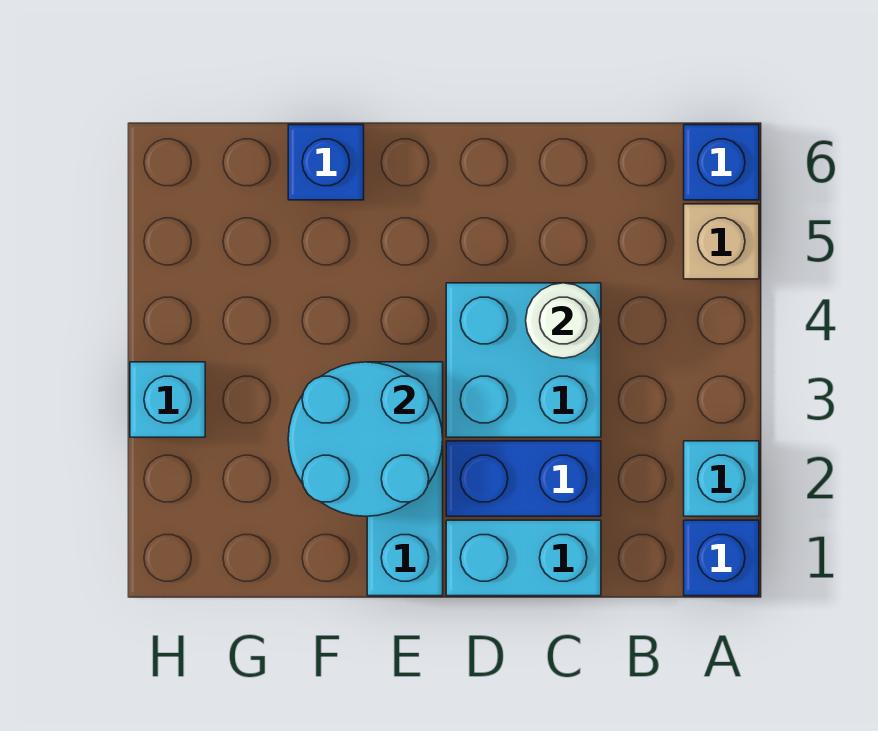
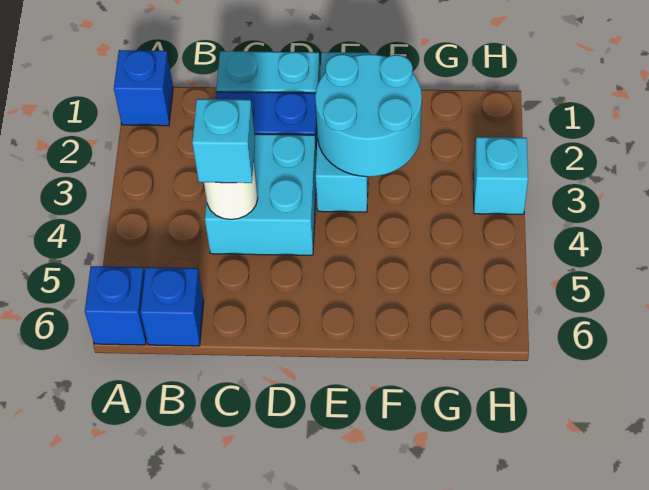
cyan brick A2 level 1 -> cyan brick C4 level 3
tan brick A5 level 1 -> none
blue brick F6 level 1 -> blue brick B6 level 1

